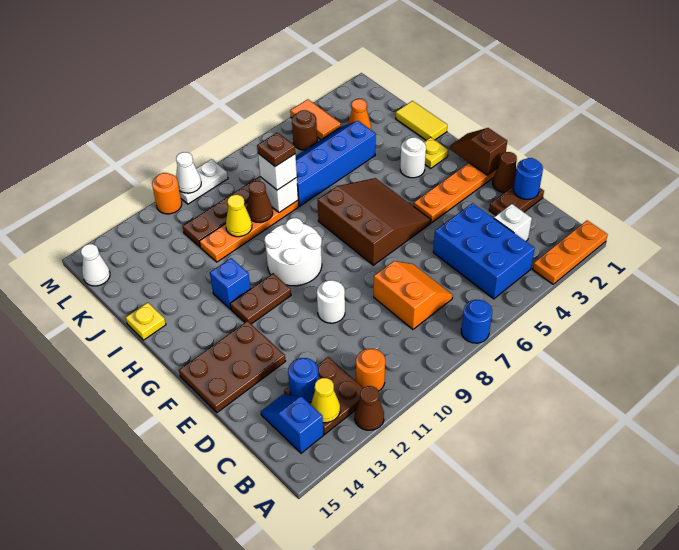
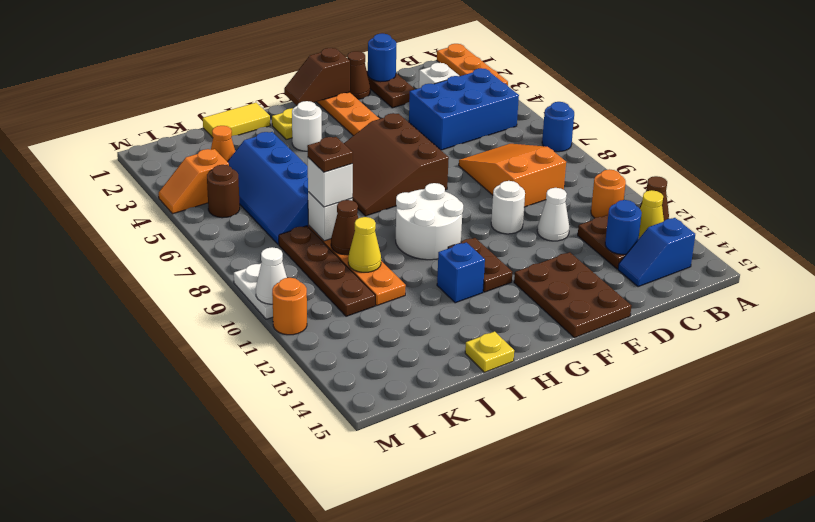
orange slope C7:D8 level 1 top 8 -> orange slope C7:D9 level 1 top 9
brown slope F5:H7 level 1 top 7 -> brown slope F5:H7 level 1 top F
orange tile L4:M4 level 1 -> orange slope L4:M4 level 1 top L
white cone L15 level 1 -> white cone D11 level 1

